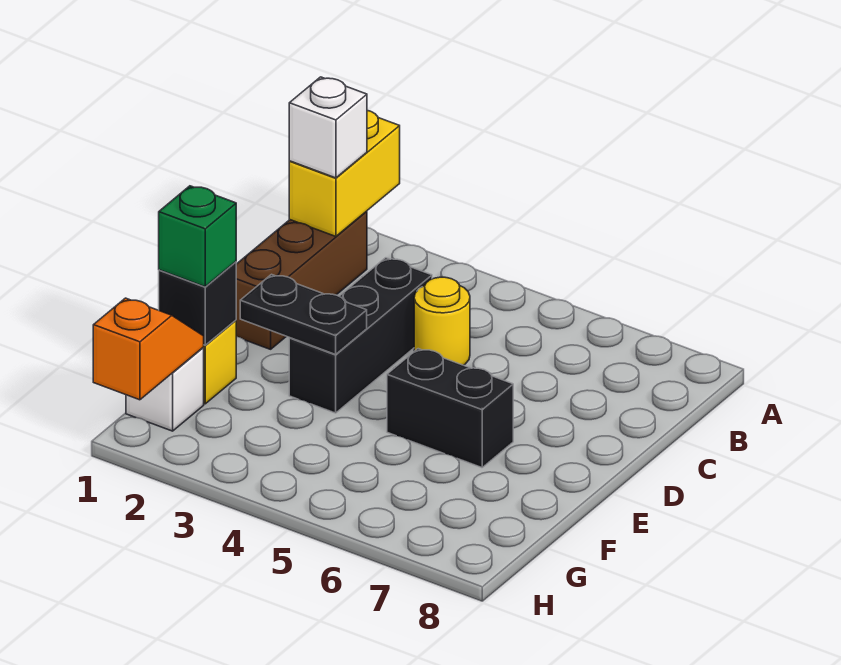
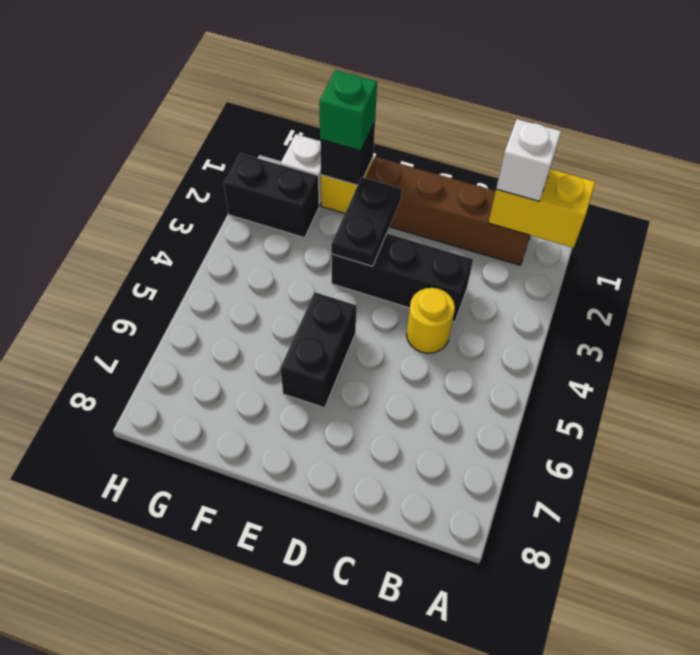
brown brick B1:D1 level 1 -> brown brick B1:E1 level 1
orange slope G1:H1 level 2 top H -> none
none -> black brick G2:H2 level 1

